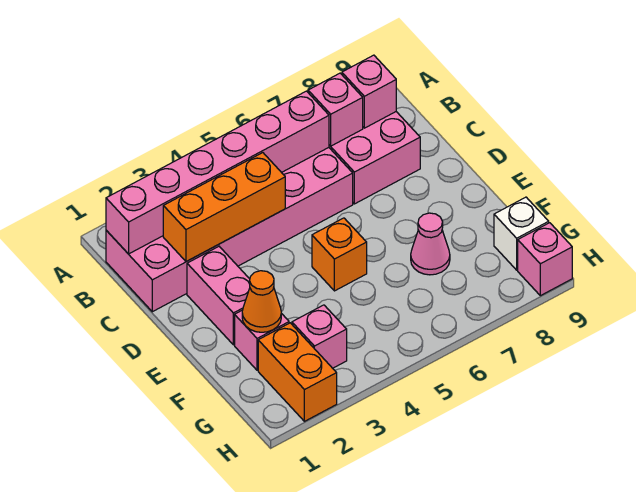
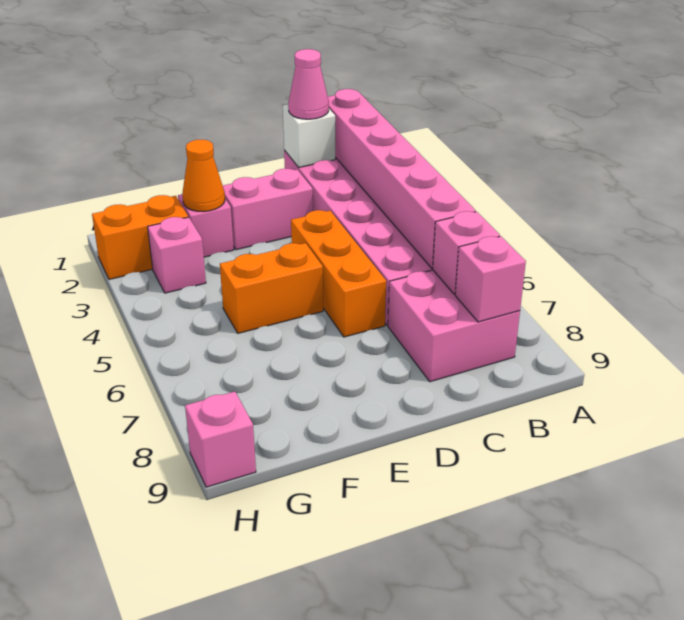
orange brick C2:C4 level 2 -> orange brick D4:D6 level 1
orange brick E5 level 1 -> orange brick E5:F5 level 1
pink cone F7 level 1 -> pink cone C1 level 3
white brick G9 level 1 -> white brick C1 level 2

